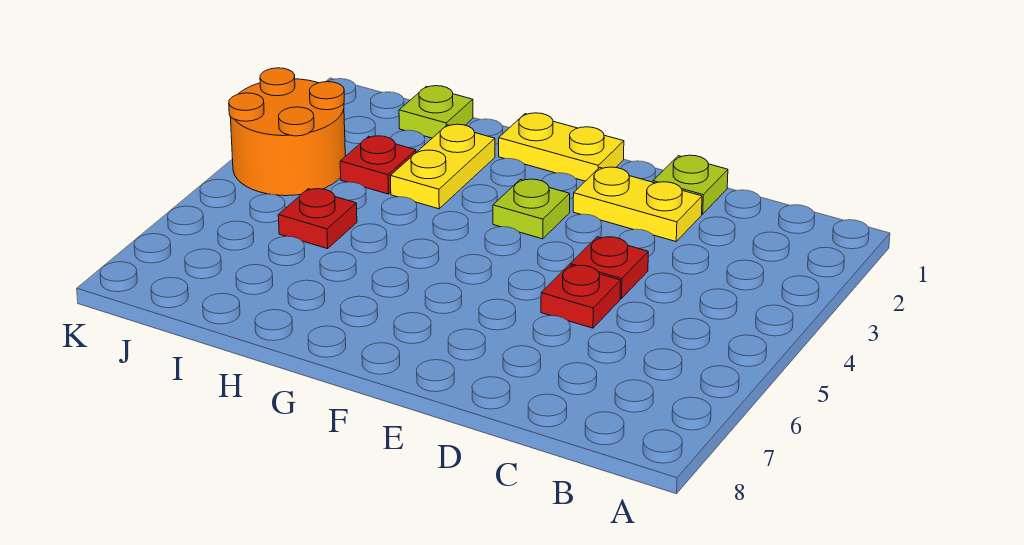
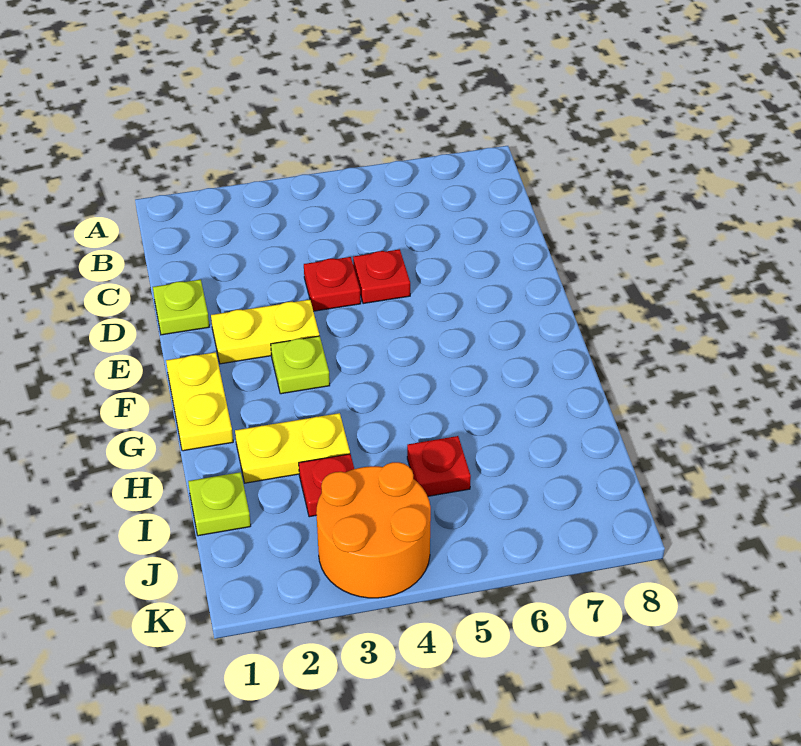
yellow plate D2:E2 level 1 -> yellow plate E2:E3 level 1

